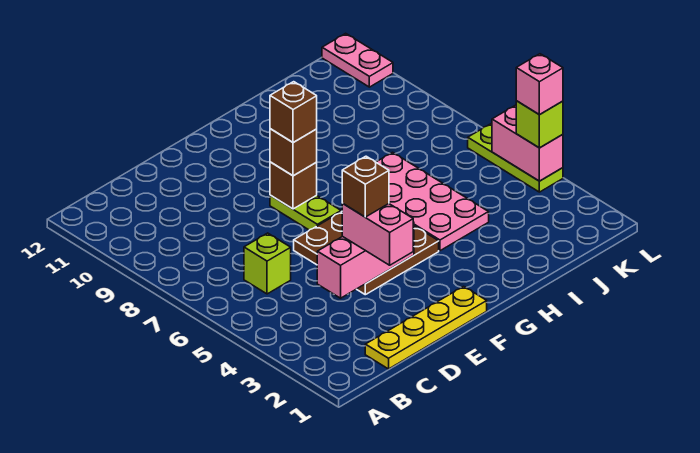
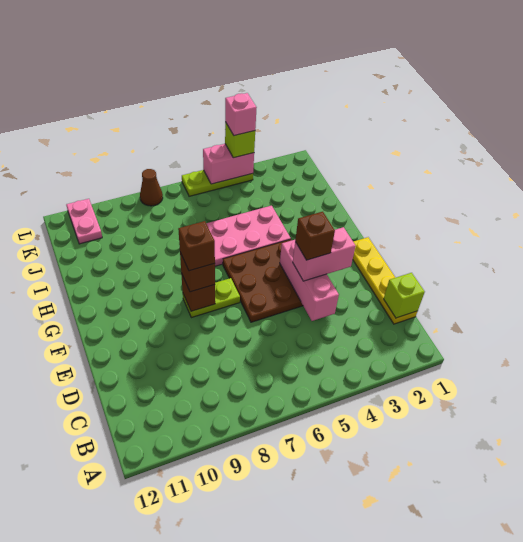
lime brick C6 level 1 -> lime brick C1 level 2
none -> brown cone L8 level 1
pink plate L11:L12 level 1 -> pink plate K11:L11 level 1

